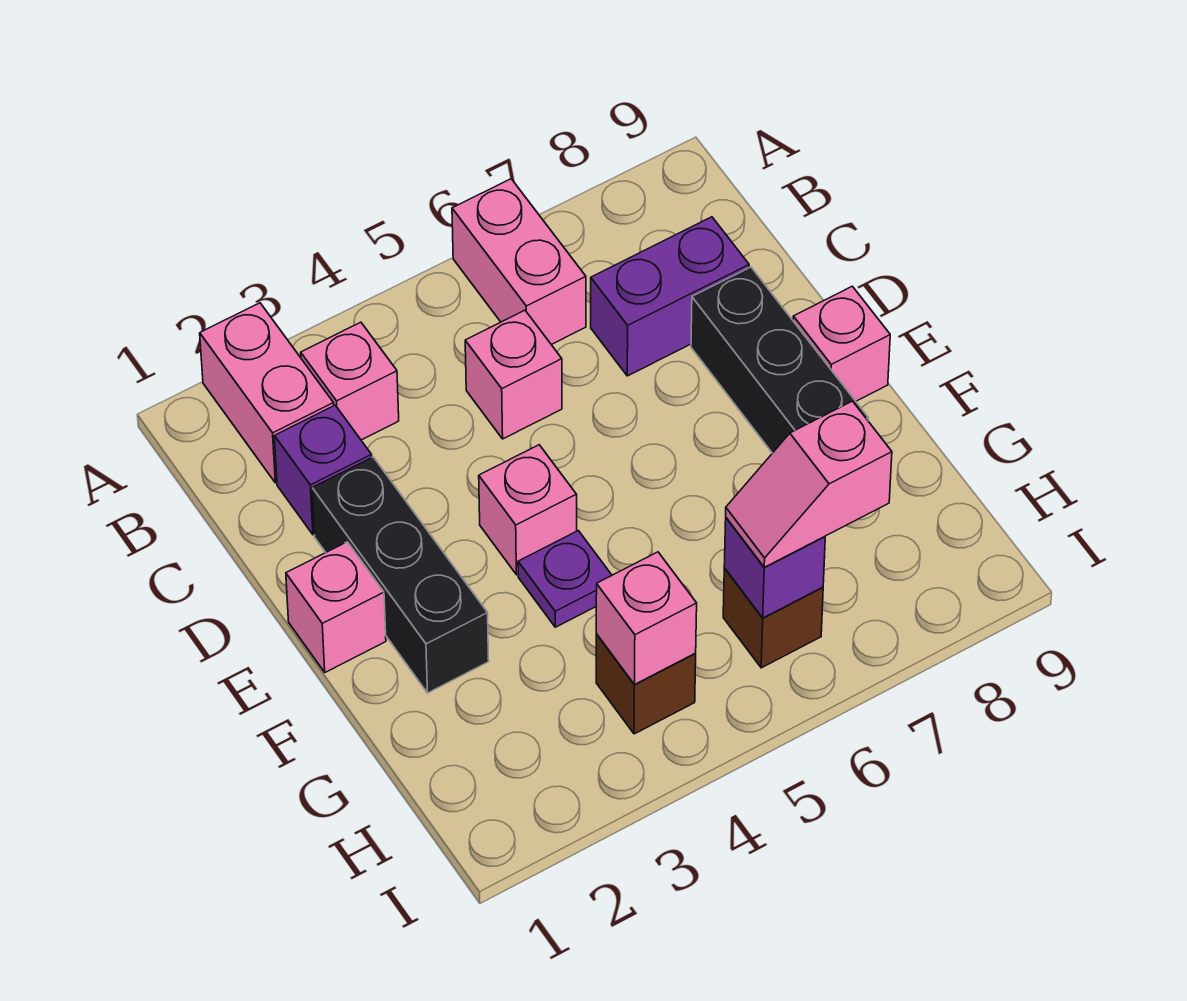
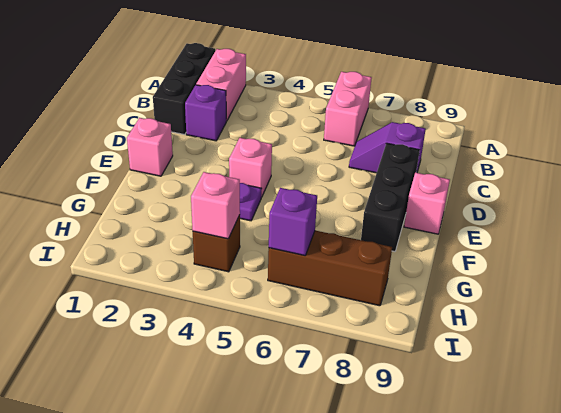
pink brick B3 level 1 -> none
pink brick C5 level 1 -> none
purple brick C7:C8 level 1 -> purple slope C7:C8 level 1 top 8
black brick D2:F2 level 1 -> black brick A1:C1 level 1
brown brick H6 level 1 -> brown brick H6:H8 level 1
pink slope H6:H7 level 3 top 7 -> none

